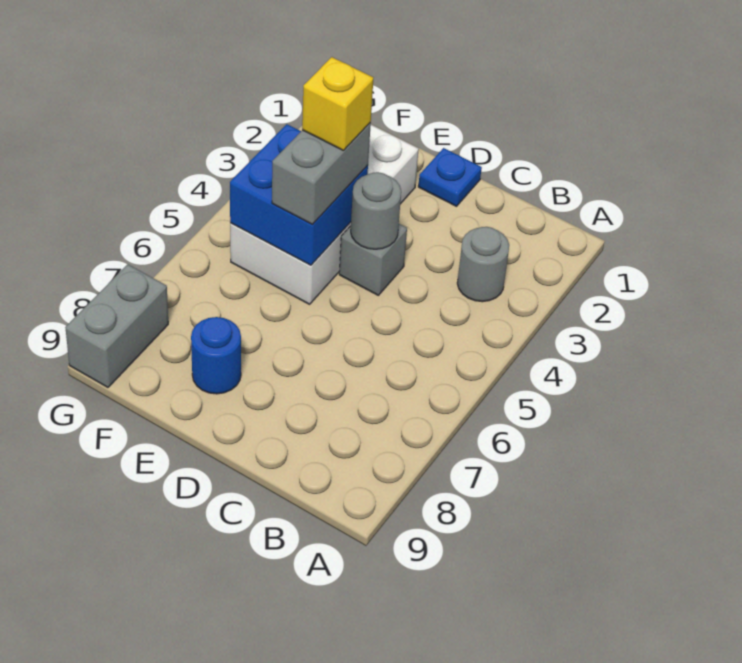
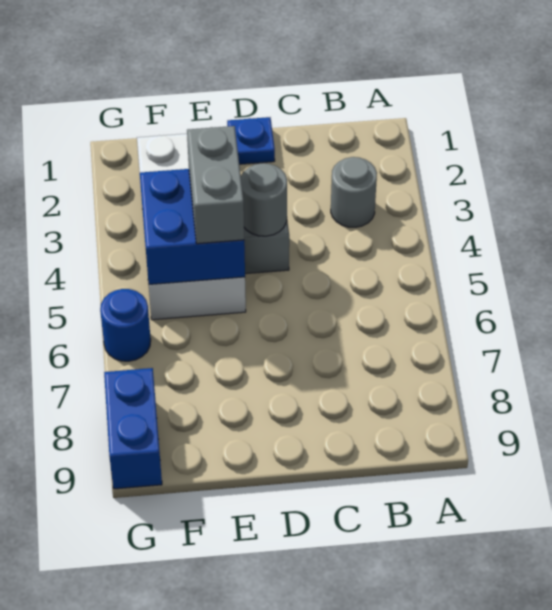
yellow brick E4 level 4 -> none
blue round brick E8 level 1 -> blue round brick G6 level 1
grey brick G8:G9 level 1 -> blue brick G8:G9 level 1

